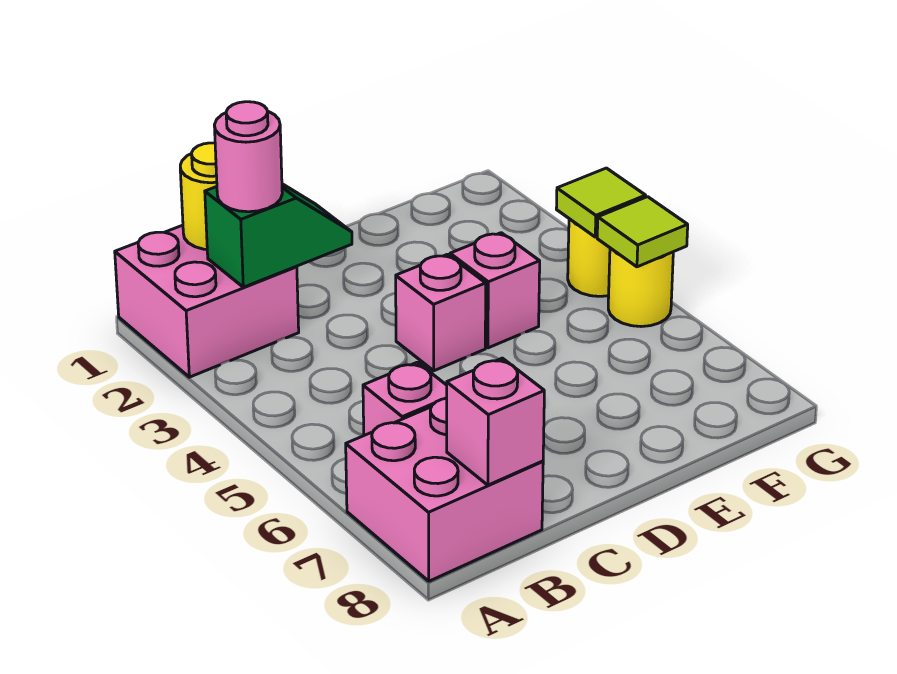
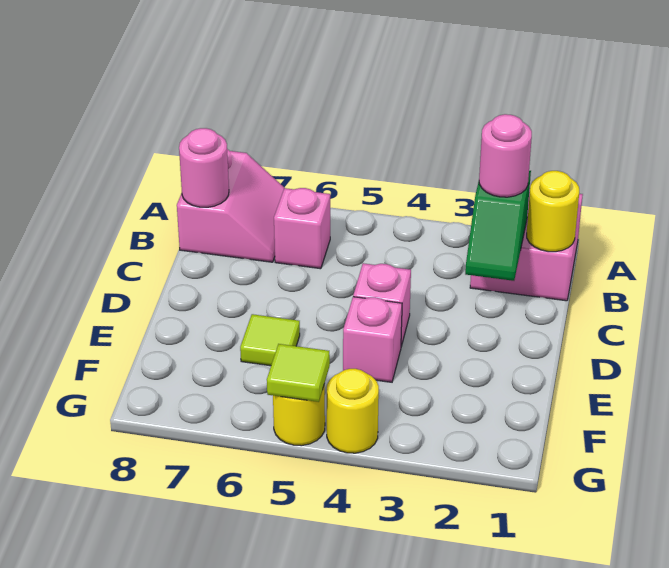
pink brick A7:B8 level 1 -> pink slope A7:B8 level 1 top 8
pink brick B8 level 2 -> pink round brick B8 level 2
lime tile G4 level 2 -> lime tile E6 level 1

